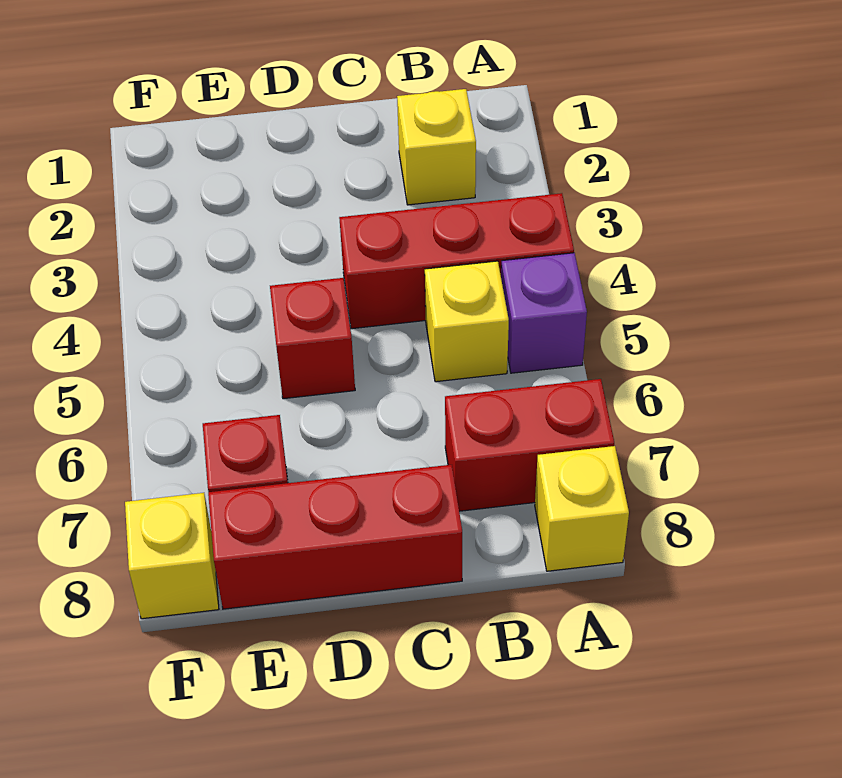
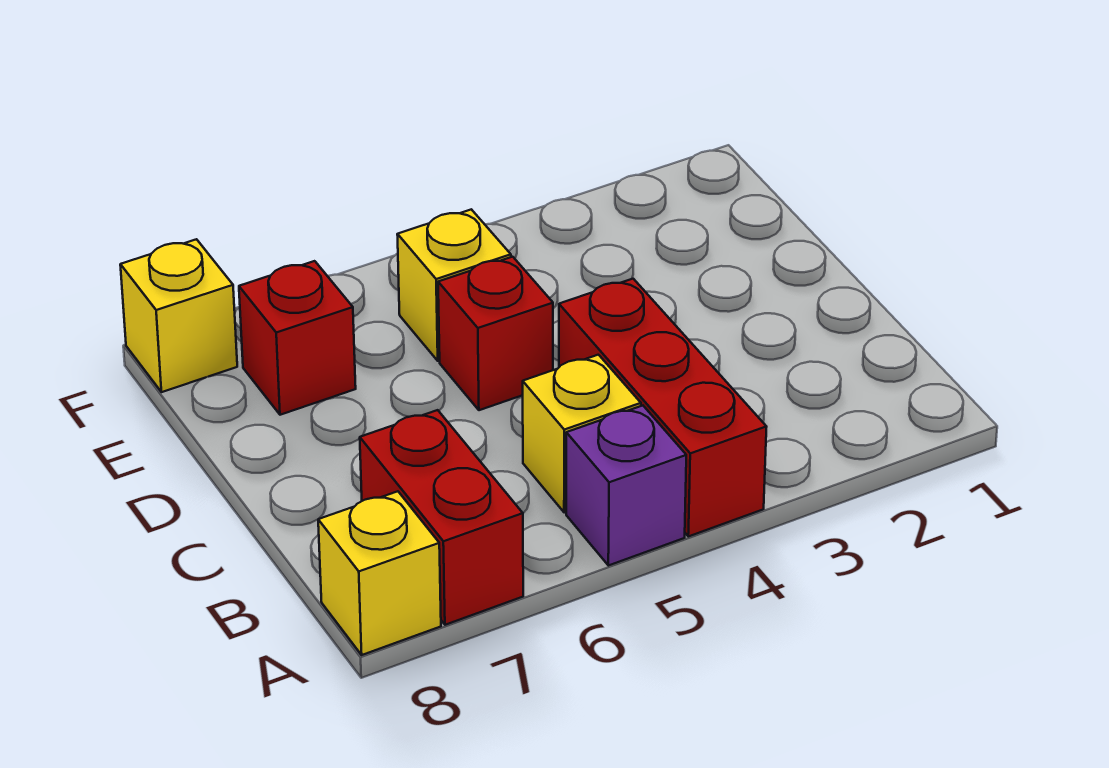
yellow brick B2 level 1 -> yellow brick E5 level 1
red brick C8:E8 level 1 -> none

